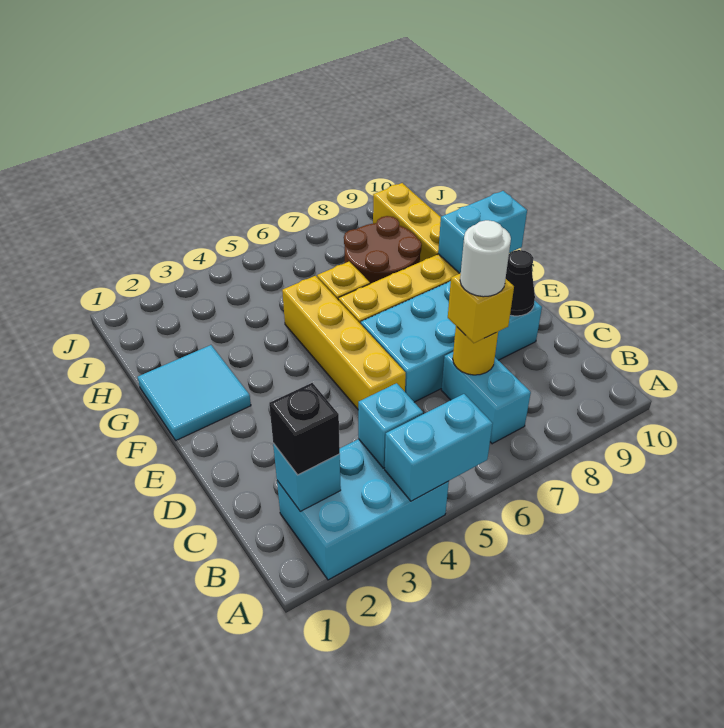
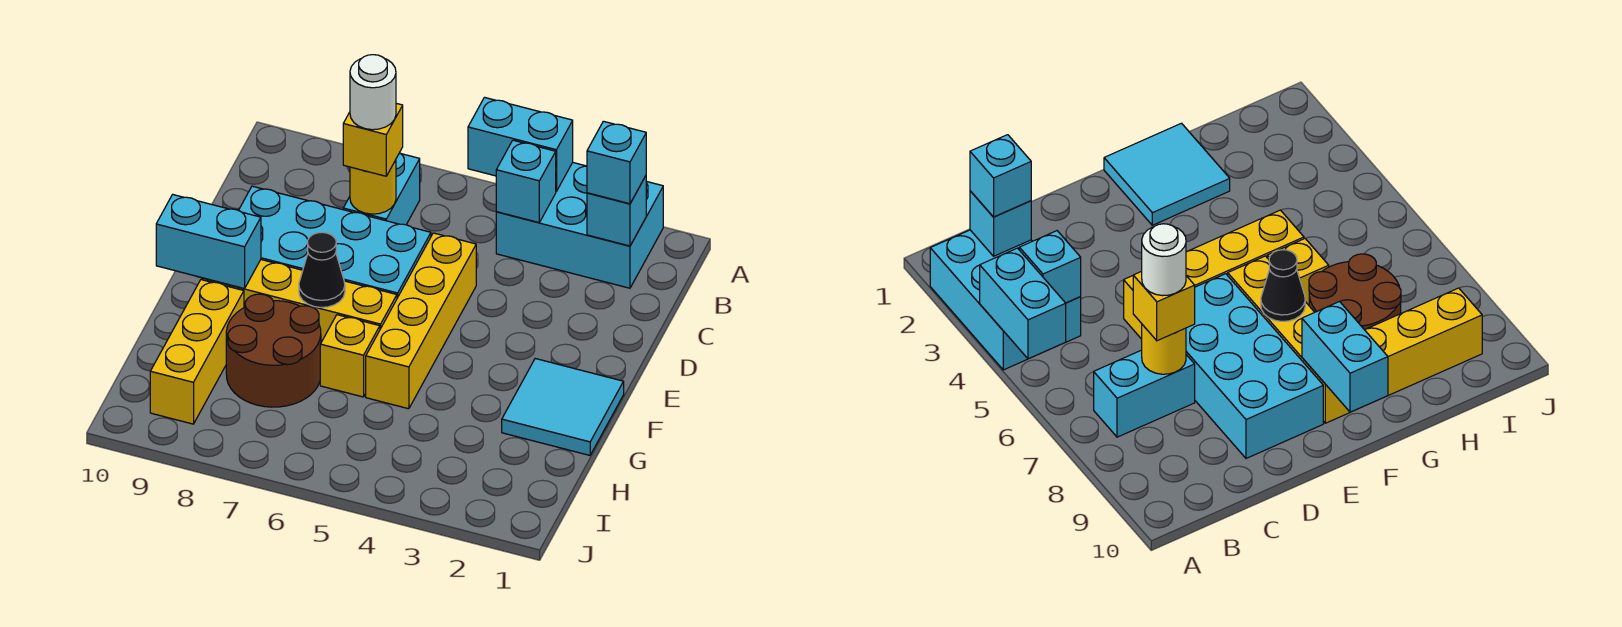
black brick B2 level 3 -> cyan brick B2 level 3
black cone D9 level 2 -> black cone F7 level 2

